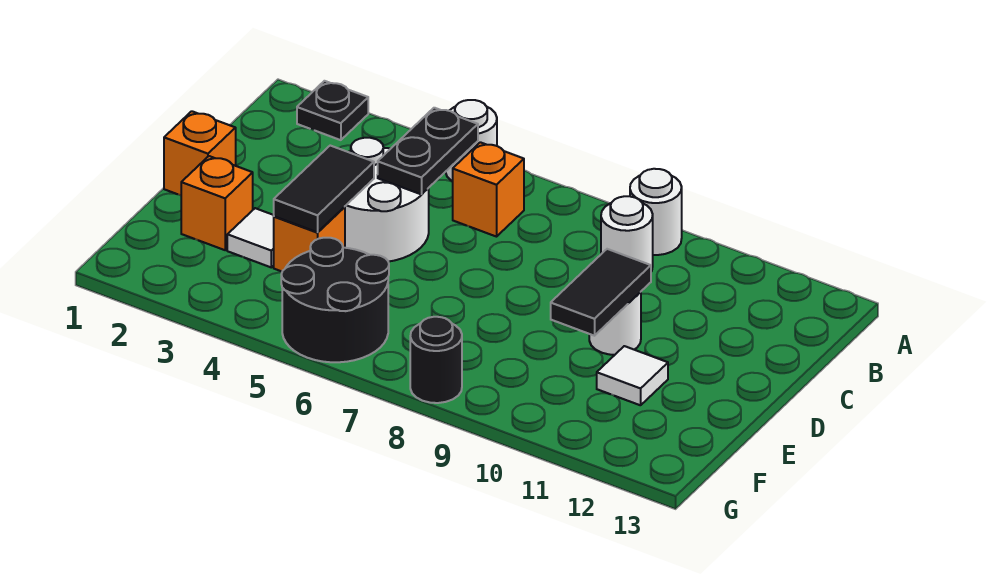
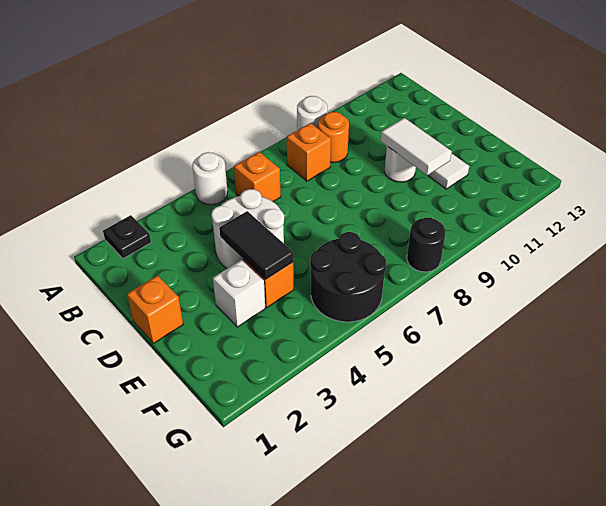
black plate B5:C5 level 2 -> none
white round brick B9 level 1 -> orange round brick B9 level 1
black tile D10:E10 level 2 -> white tile D10:E10 level 2
orange brick E2 level 1 -> orange brick B8 level 1
white tile E3 level 1 -> white brick E3 level 1

